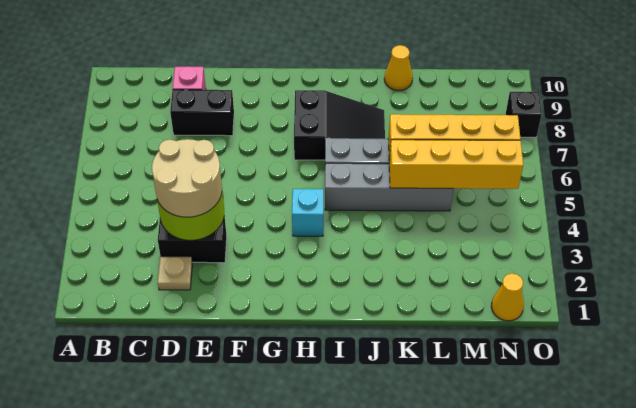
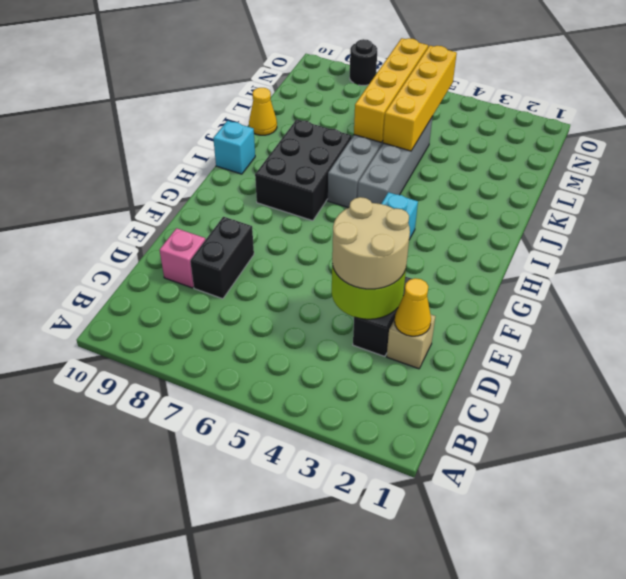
tan plate D2 level 1 -> tan brick D2 level 1
black slope H7:J8 level 1 top H -> black brick H7:J8 level 1
none -> cyan brick I10 level 1
yellow cone N1 level 1 -> yellow cone D2 level 2
black brick O8 level 1 -> black round brick O8 level 1

